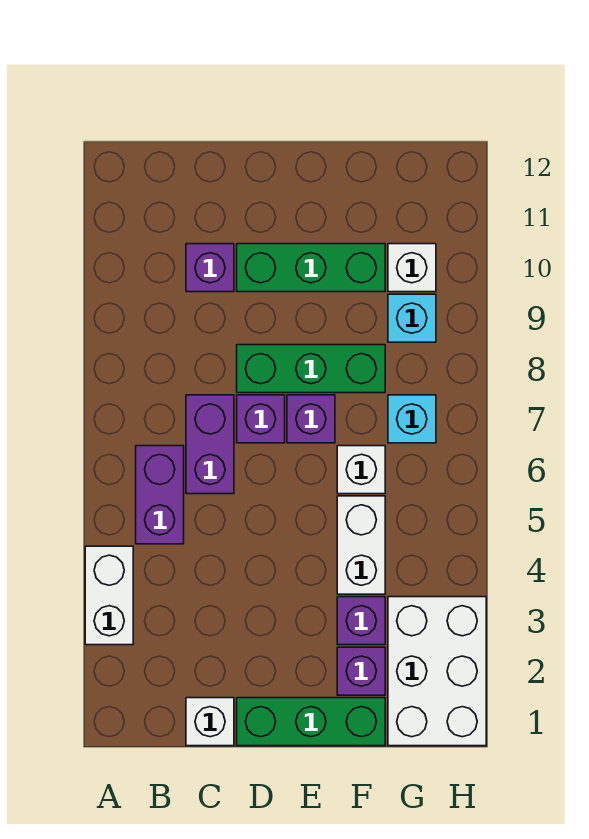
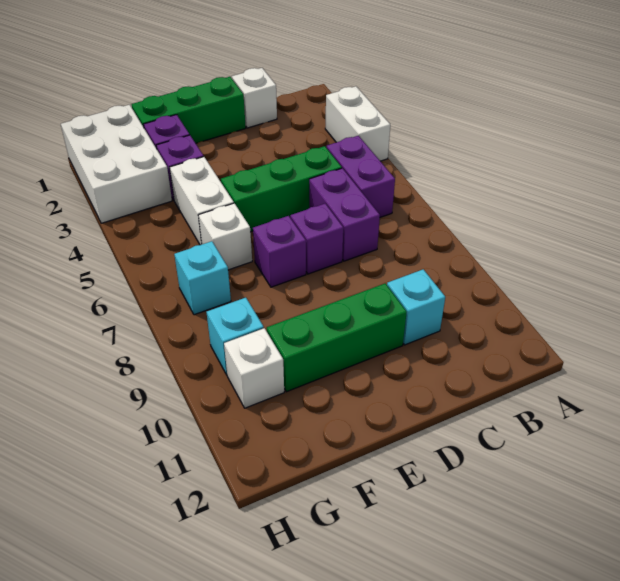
purple brick C10 level 1 -> cyan brick C10 level 1
green brick D8:F8 level 1 -> green brick C5:E5 level 1

